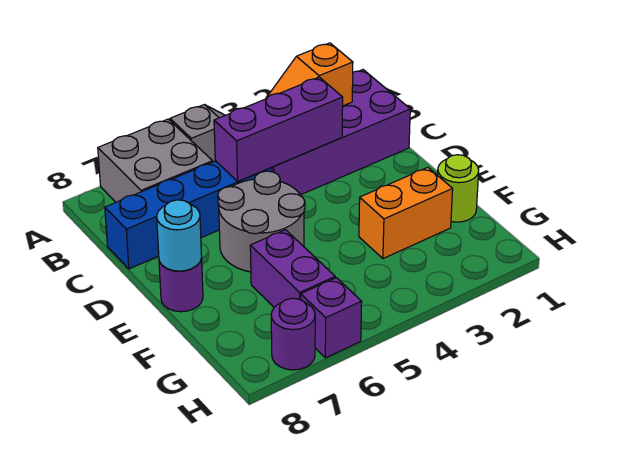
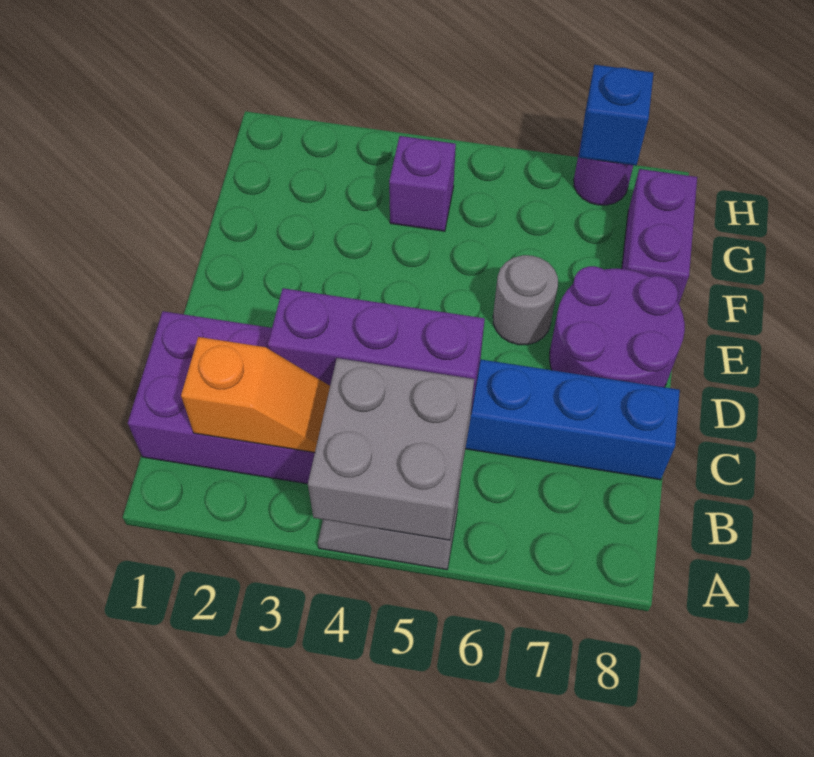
grey brick A6:B7 level 1 -> grey brick A4:B5 level 2
grey round brick D5:E6 level 1 -> grey round brick E6 level 1
purple round brick E8 level 1 -> purple round brick D7:E8 level 1
cyan round brick E8 level 2 -> none
lime round brick F1 level 1 -> none
orange brick F2:F3 level 1 -> none
purple brick F6:G6 level 1 -> purple brick F8:G8 level 1
purple brick H6 level 1 -> purple brick G4 level 1
none -> blue brick H7 level 2

